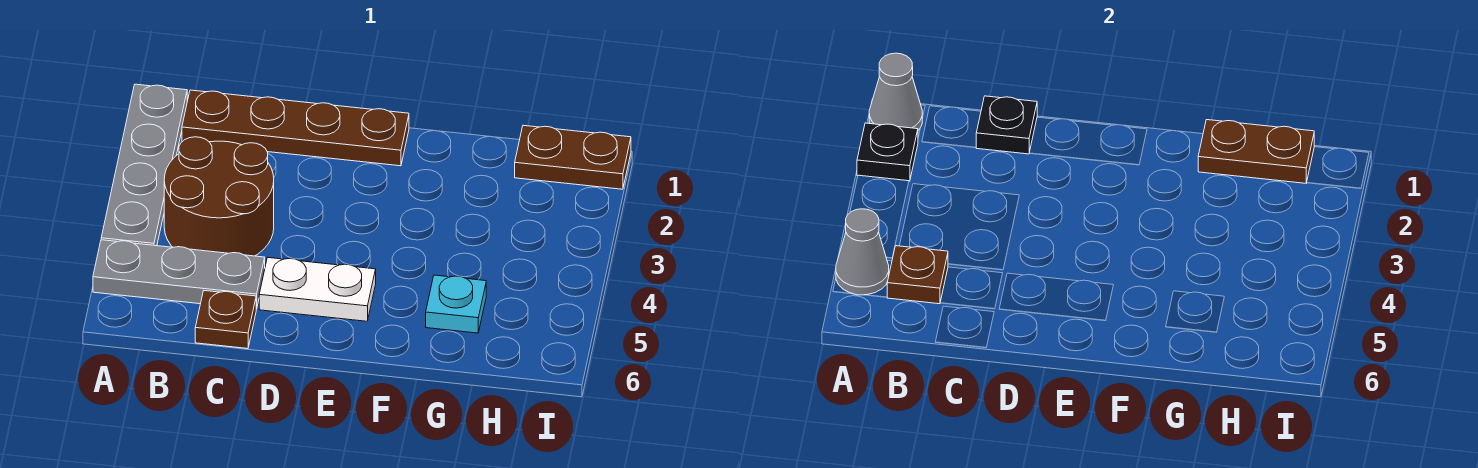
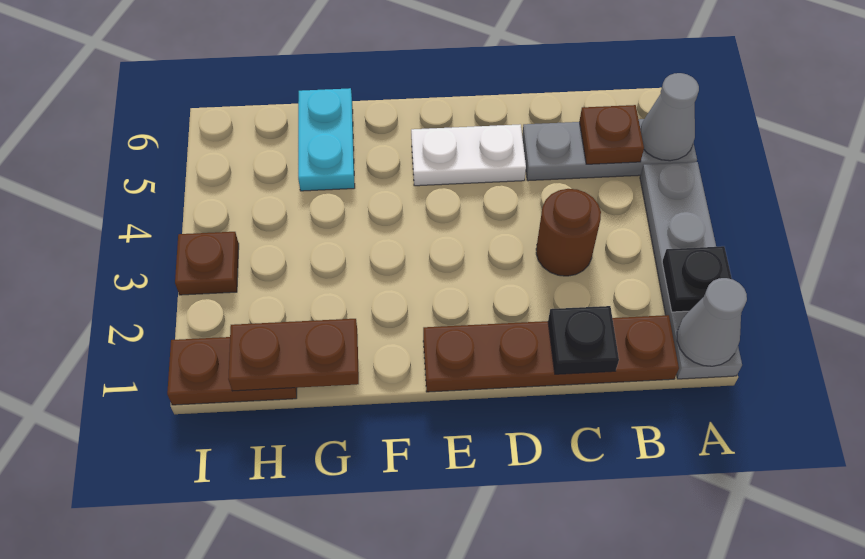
brown round brick B3:C4 level 1 -> brown round brick C3 level 1
brown plate C6 level 1 -> brown plate I3 level 1
cyan plate G5 level 1 -> cyan plate G5:G6 level 1

